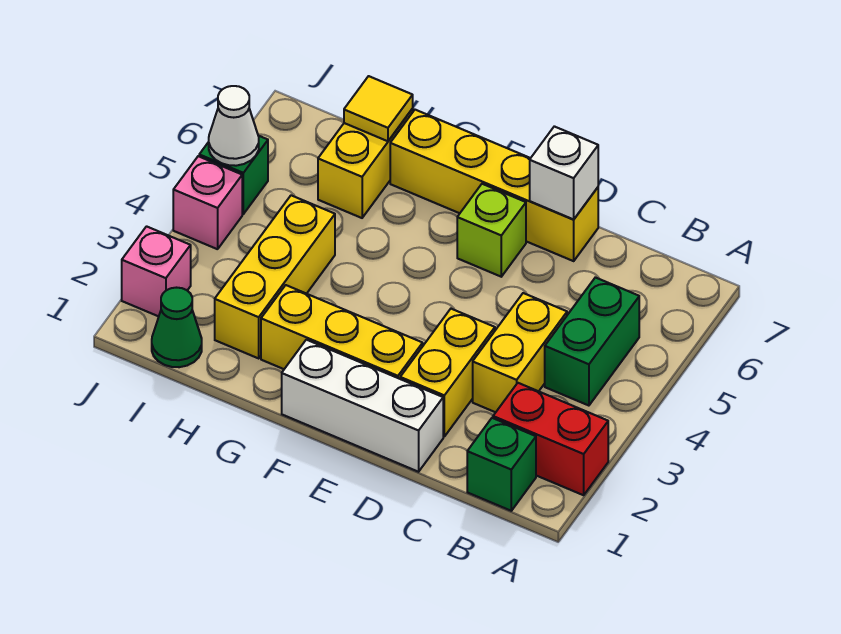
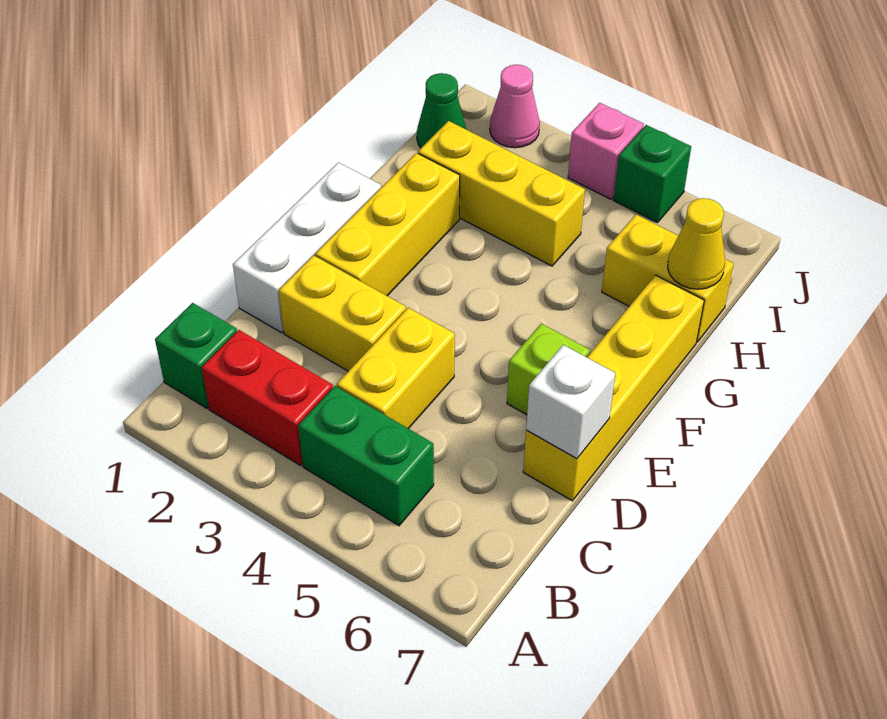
red brick A2:B2 level 1 -> red brick B2:B3 level 1
yellow brick C3:C4 level 1 -> yellow brick C4:D4 level 1
yellow tile H7 level 2 -> yellow cone H7 level 2
pink brick J2 level 1 -> pink cone J2 level 1
white cone J5 level 2 -> none

